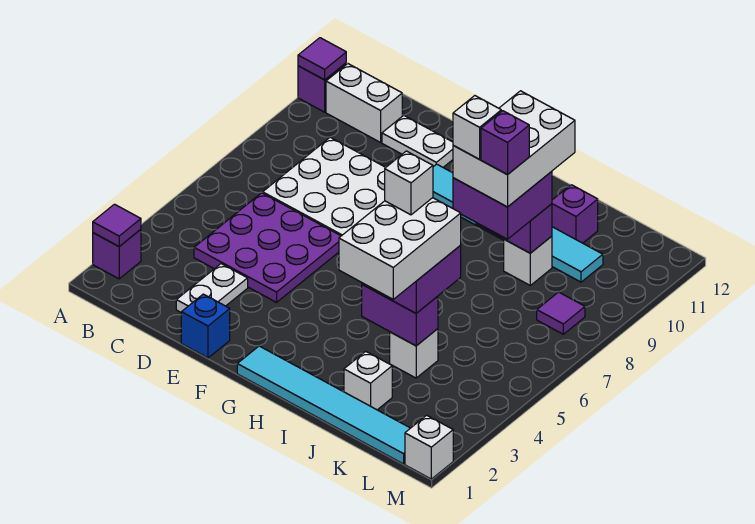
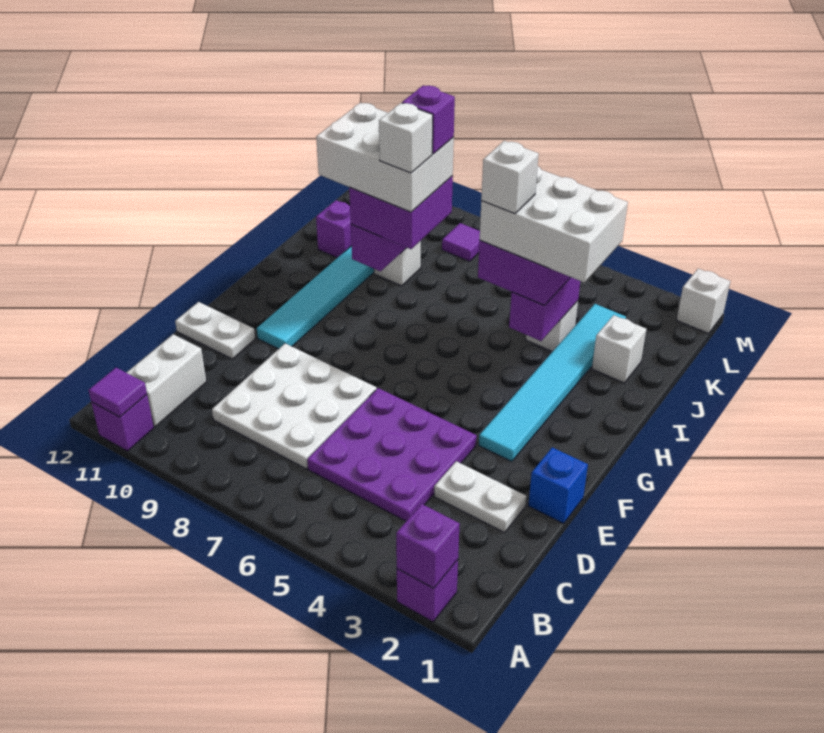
purple tile A2 level 2 -> purple brick A2 level 2
white plate D11:E11 level 1 -> white plate E11:E12 level 1
cyan tile G1:L1 level 1 -> cyan tile F3:K3 level 1

